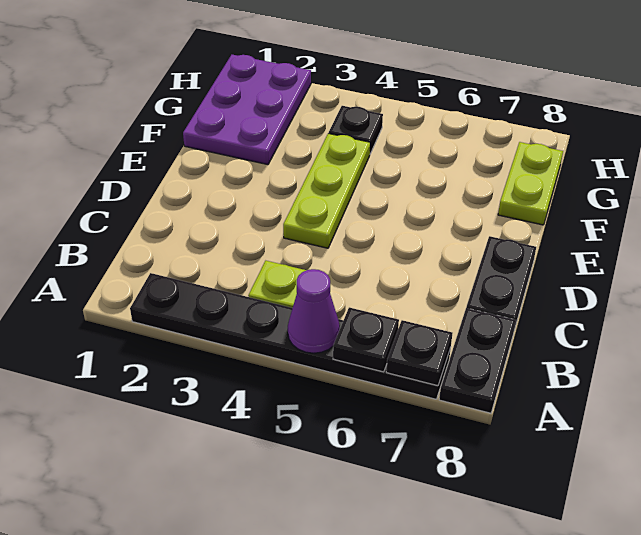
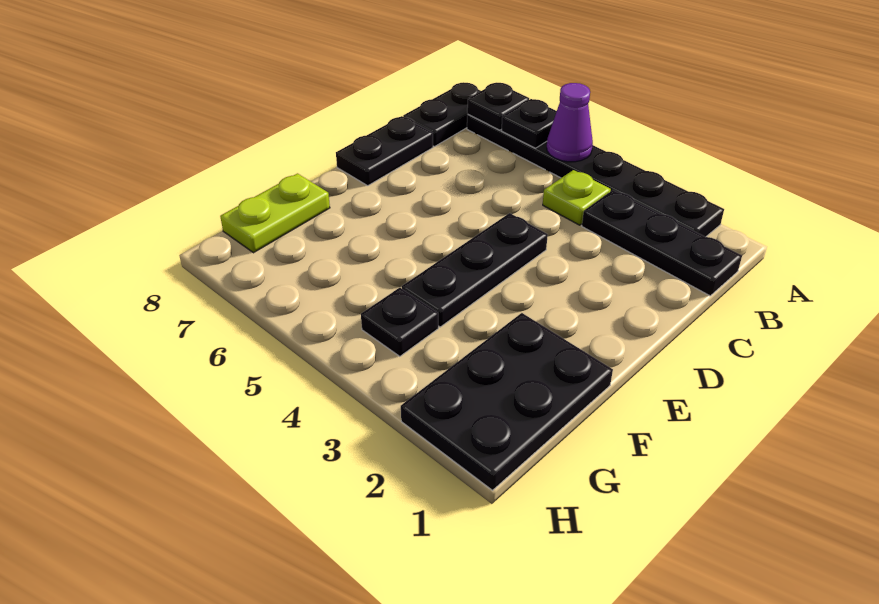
none -> black plate B1:B3 level 1
lime plate D4:F4 level 1 -> black plate D4:F4 level 1
purple plate F1:H2 level 1 -> black plate F1:H2 level 1

